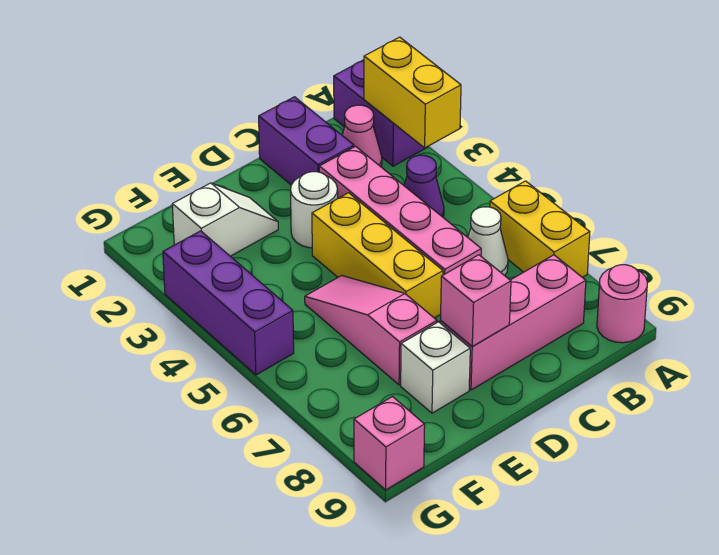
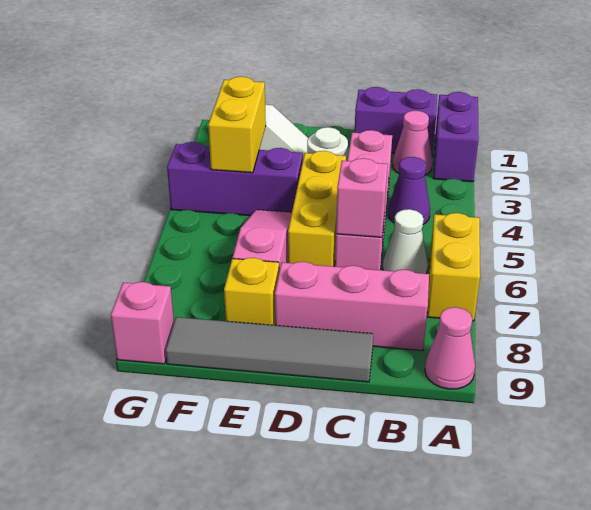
yellow brick A2:A3 level 2 -> yellow brick F3:F4 level 2
pink round brick A9 level 1 -> pink cone A9 level 1
purple brick C1:C2 level 1 -> purple brick B1:C1 level 1
none -> grey tile C9:F9 level 1
pink brick D8 level 2 -> pink brick C6 level 2
white brick E8 level 1 -> yellow brick E8 level 1
purple brick G3:G5 level 1 -> purple brick E4:G4 level 1

